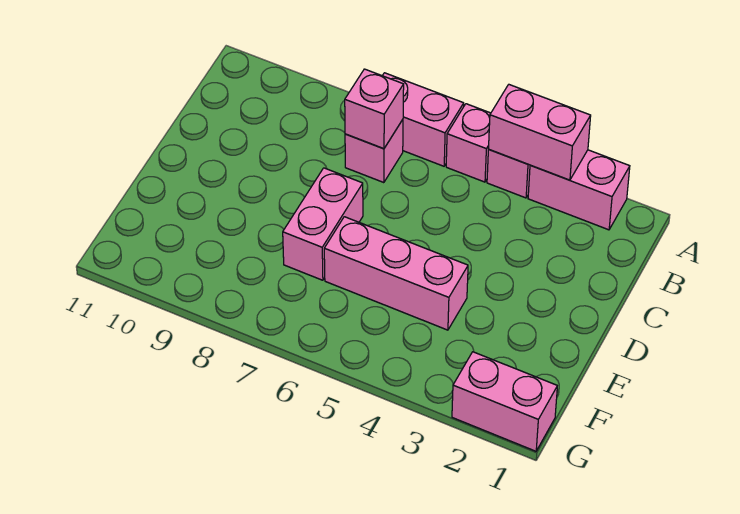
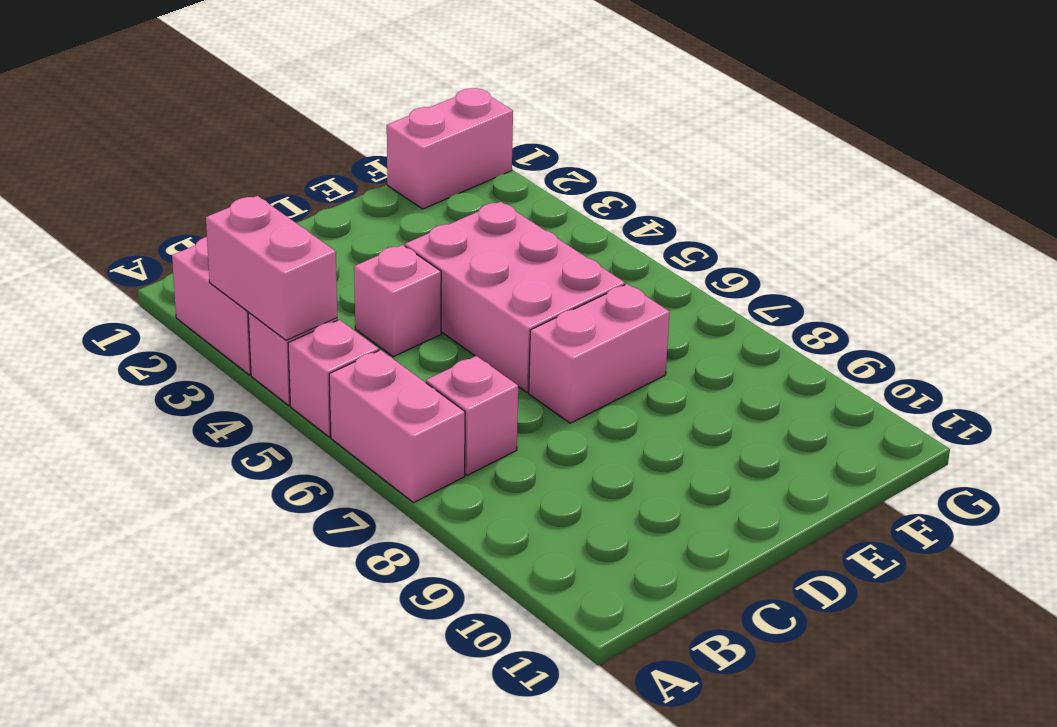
pink brick B7 level 2 -> pink brick C4 level 1
pink brick E4:E6 level 1 -> pink brick D4:E6 level 1
pink brick G1:G2 level 1 -> pink brick F1:G1 level 1

